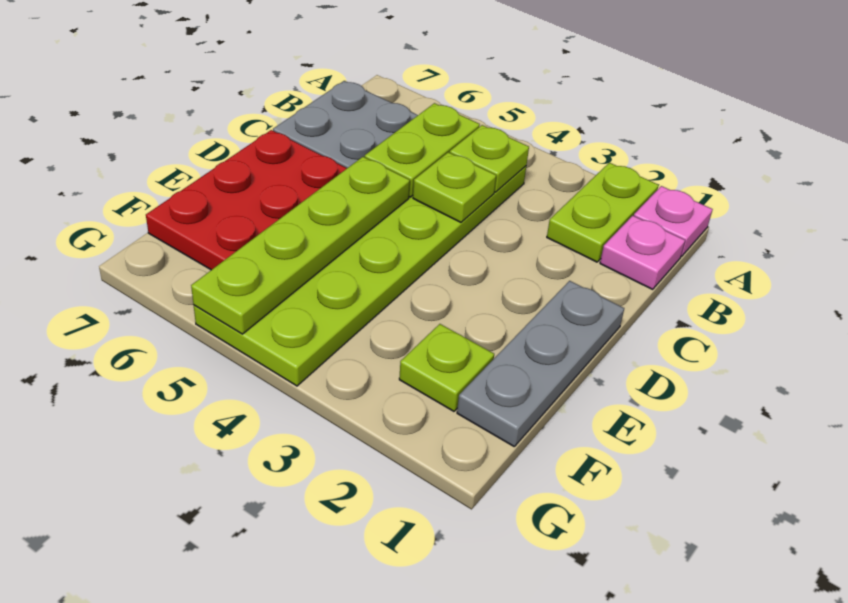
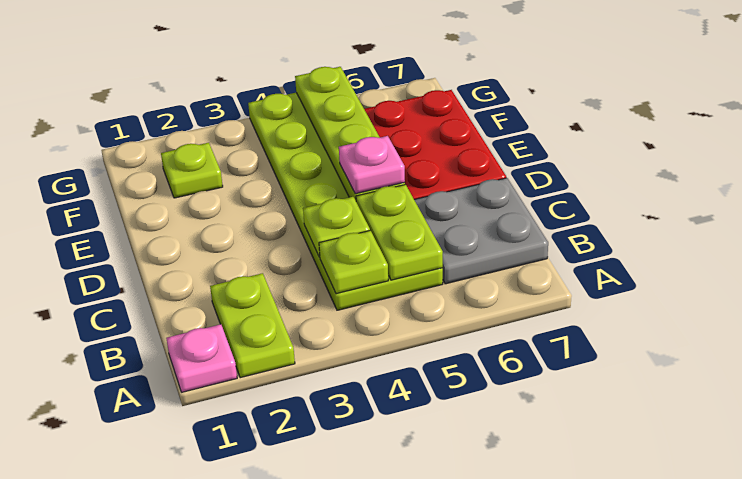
pink plate B1 level 1 -> pink plate D5 level 3
grey plate D1:F1 level 1 -> none

